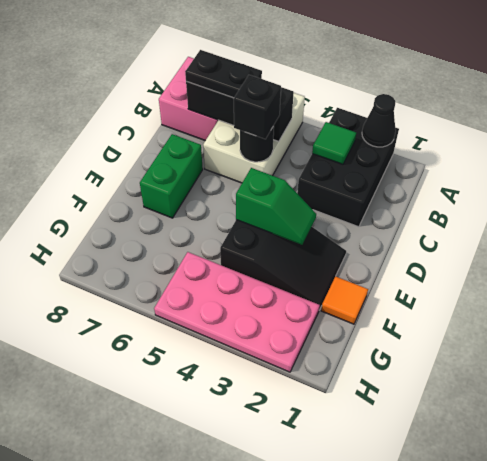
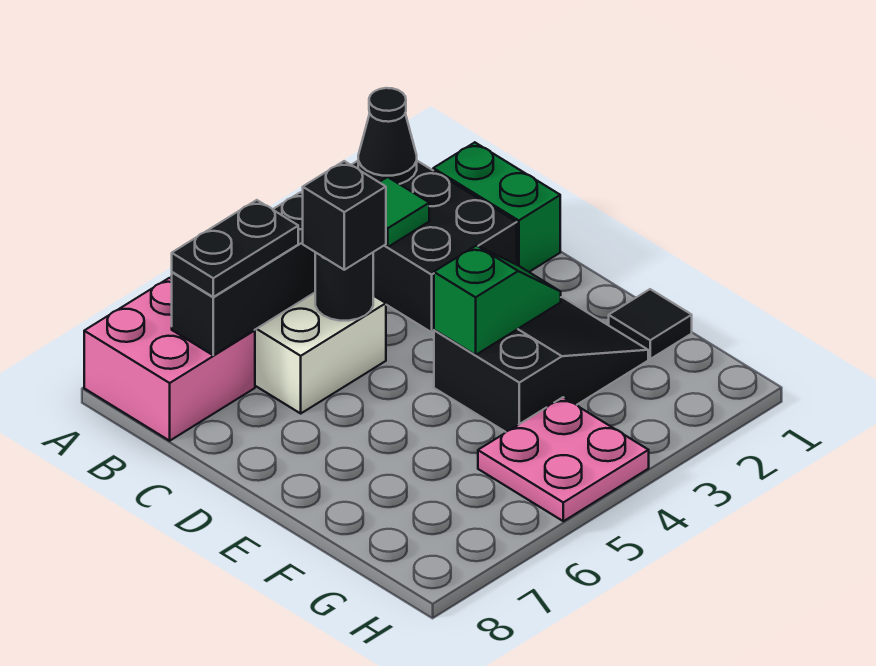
green brick D7:E7 level 1 -> green brick B1:C1 level 1
orange tile F1 level 1 -> black tile F1 level 1
pink plate G2:H5 level 1 -> pink plate G4:H5 level 1

